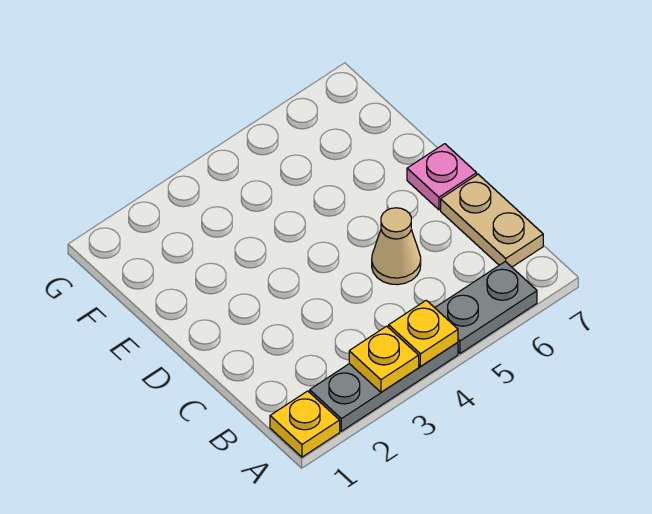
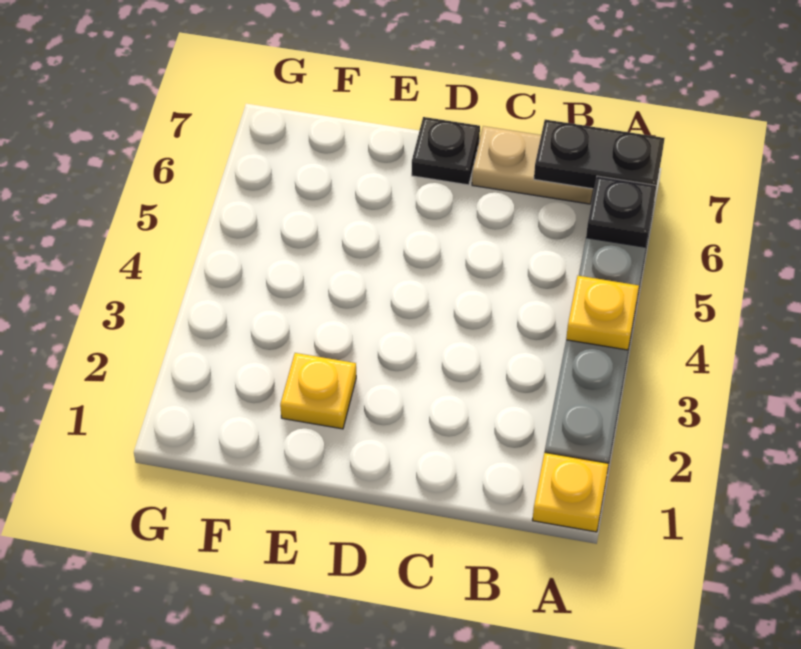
yellow plate A3 level 2 -> yellow plate E2 level 1
none -> black plate A6 level 2
none -> black plate A7:B7 level 2
tan cone C5 level 1 -> none
pink plate D7 level 1 -> black plate D7 level 1

